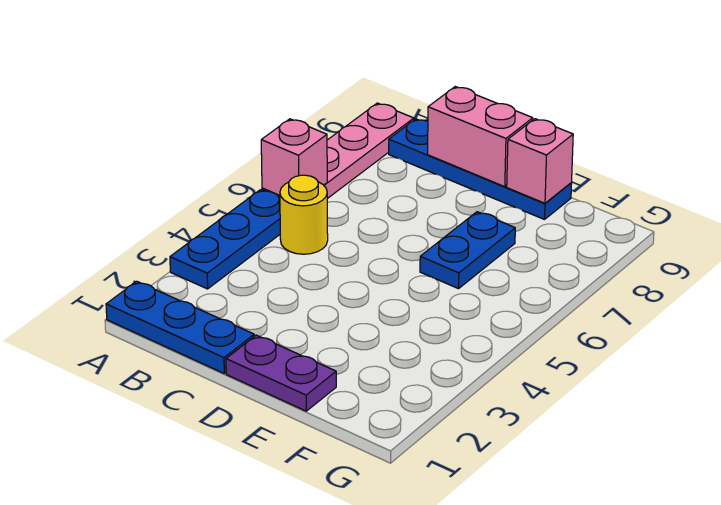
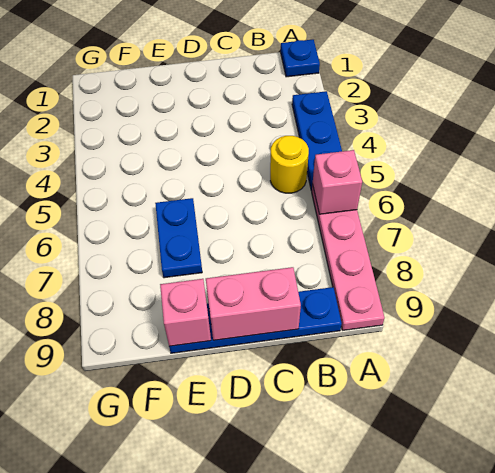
blue plate A1:C1 level 1 -> blue plate A1 level 1
purple plate D1:E1 level 1 -> none

